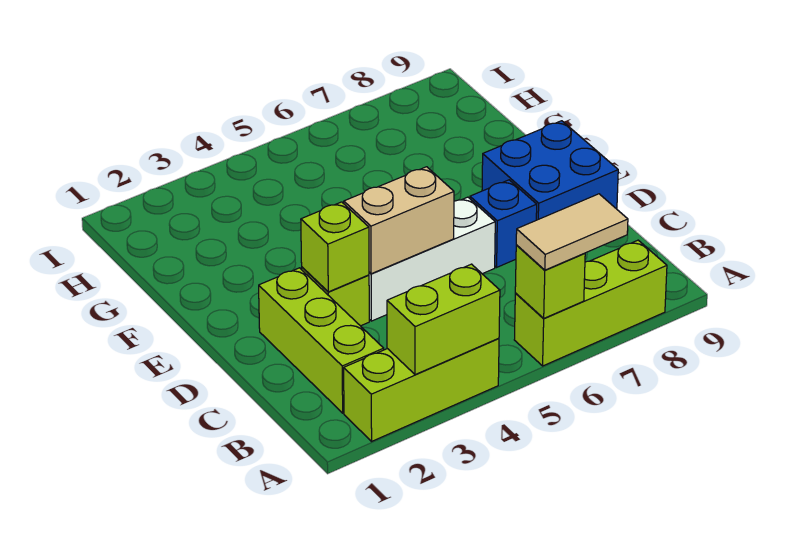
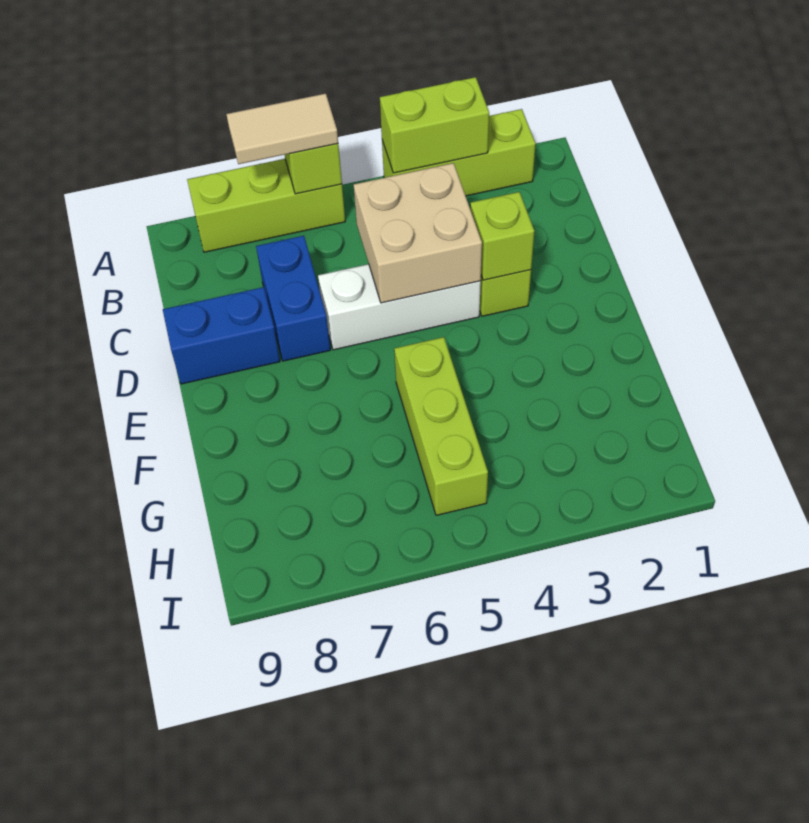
lime brick B2:D2 level 1 -> lime brick F5:H5 level 1
tan brick D4:D5 level 2 -> tan brick C4:D5 level 2
blue brick D7 level 1 -> blue brick C7:D7 level 1
blue brick D8:E9 level 1 -> blue brick D8:D9 level 1

